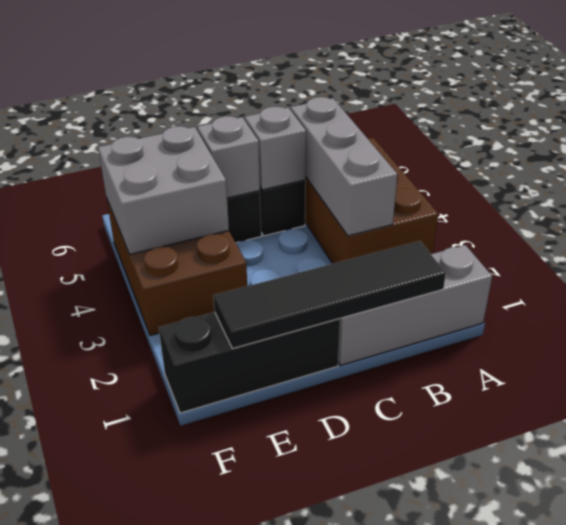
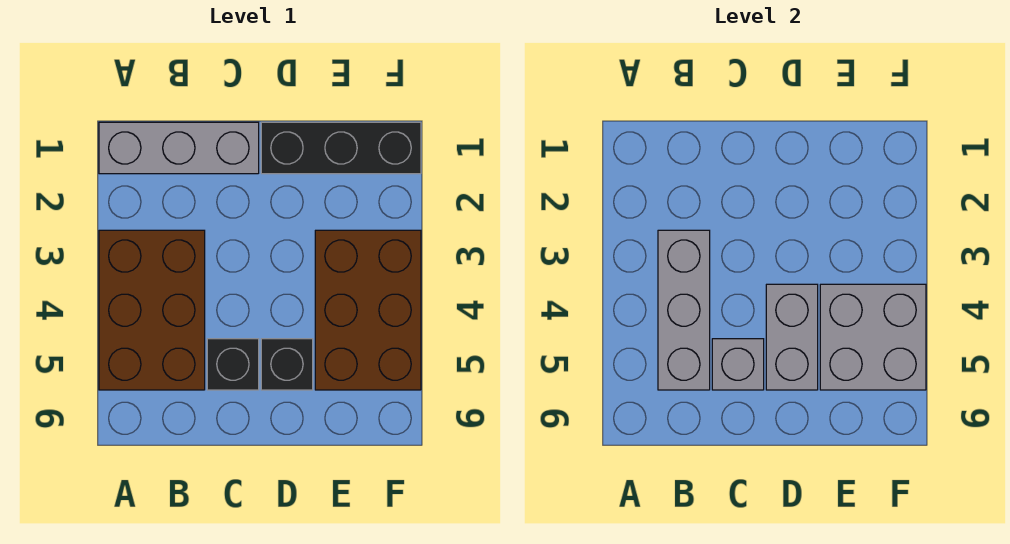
black tile B1:E1 level 2 -> none
grey brick D5 level 2 -> grey brick D4:D5 level 2

